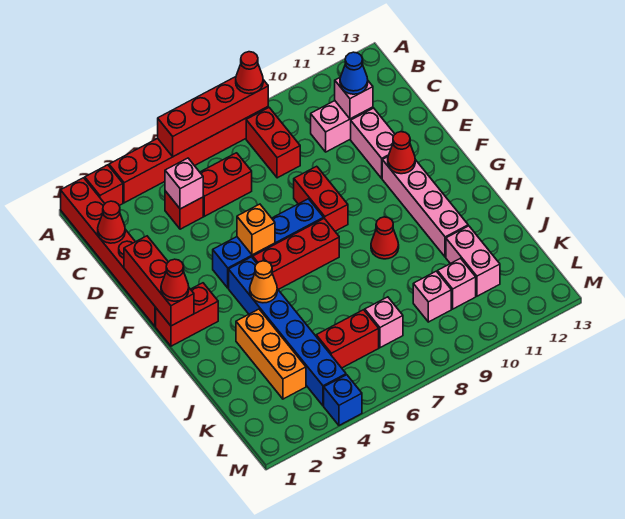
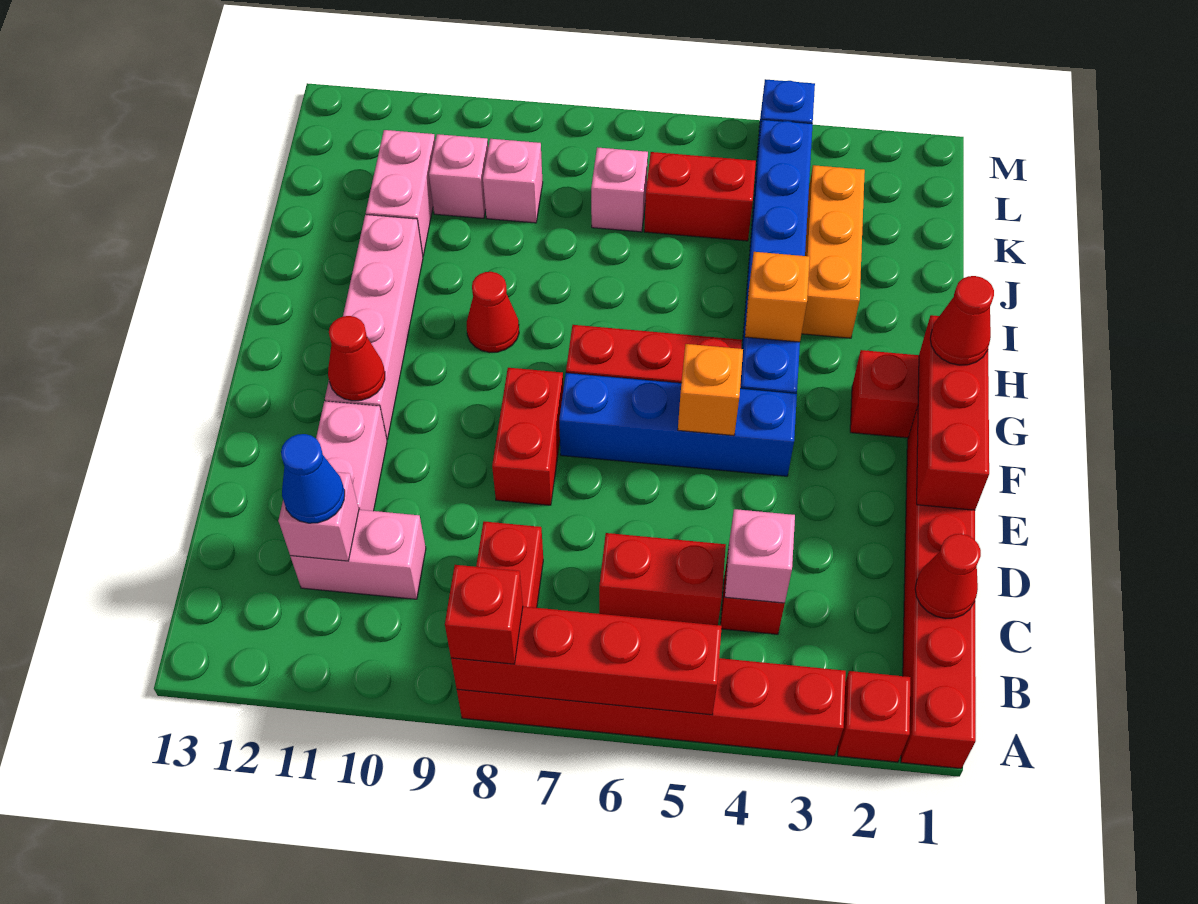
red cone A8 level 3 -> red brick A8 level 3
orange cone H4 level 2 -> orange brick H4 level 2

